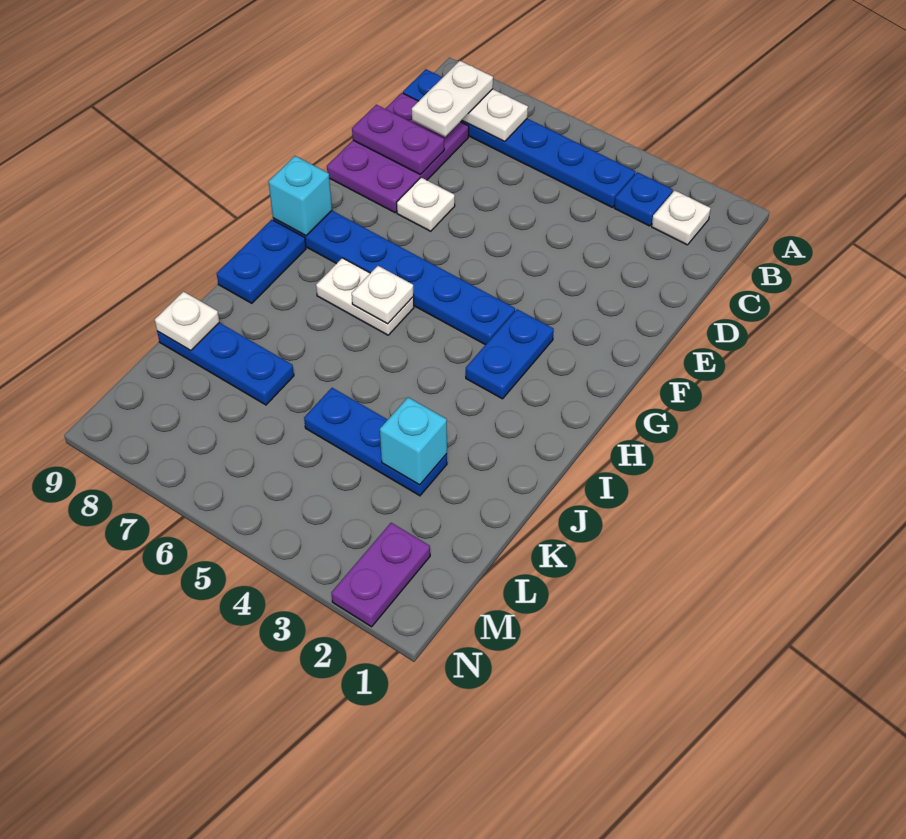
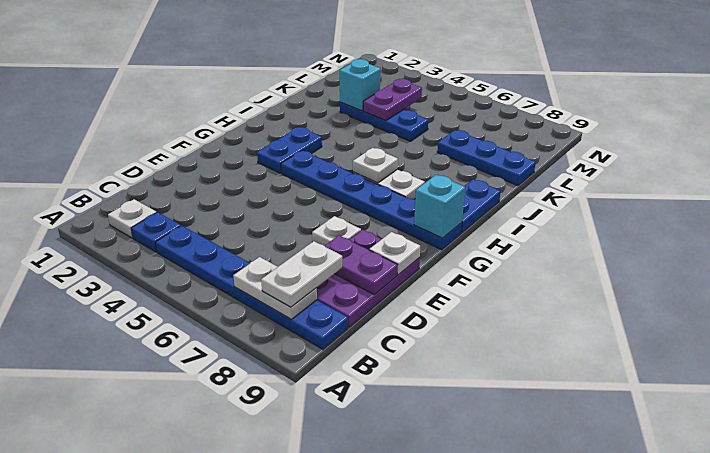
white plate K9 level 2 -> white plate E9 level 2
purple plate M2:N2 level 1 -> purple plate K4:L4 level 2

